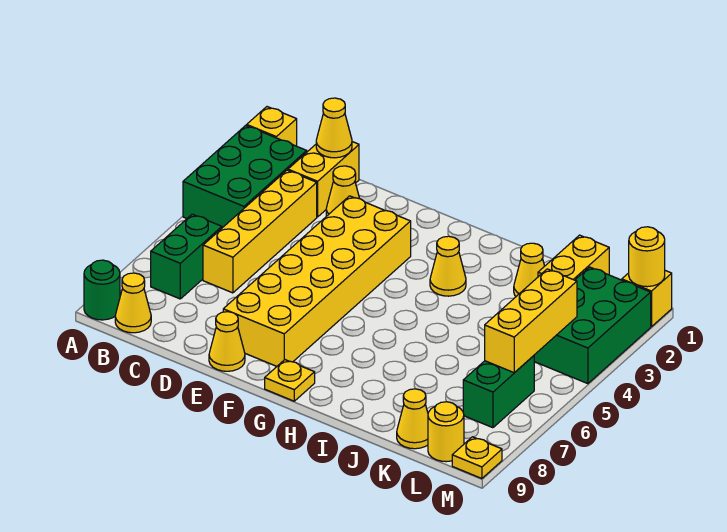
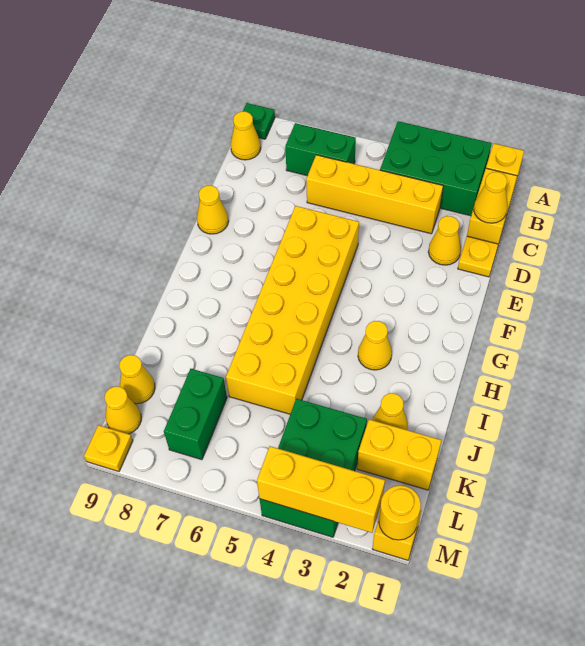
green round brick A9 level 1 -> green plate A9 level 1
yellow brick C1:C2 level 1 -> yellow brick B1:C1 level 1
yellow brick E3:F8 level 1 -> yellow brick E5:J6 level 1
yellow plate G9 level 1 -> yellow plate D1 level 1
green brick L2:M4 level 1 -> green brick K3:M4 level 1
yellow brick L4:L6 level 2 -> yellow brick M2:M4 level 2
green brick L6:L7 level 1 -> green brick K7:L7 level 1
yellow round brick L9 level 1 -> yellow cone L9 level 1

